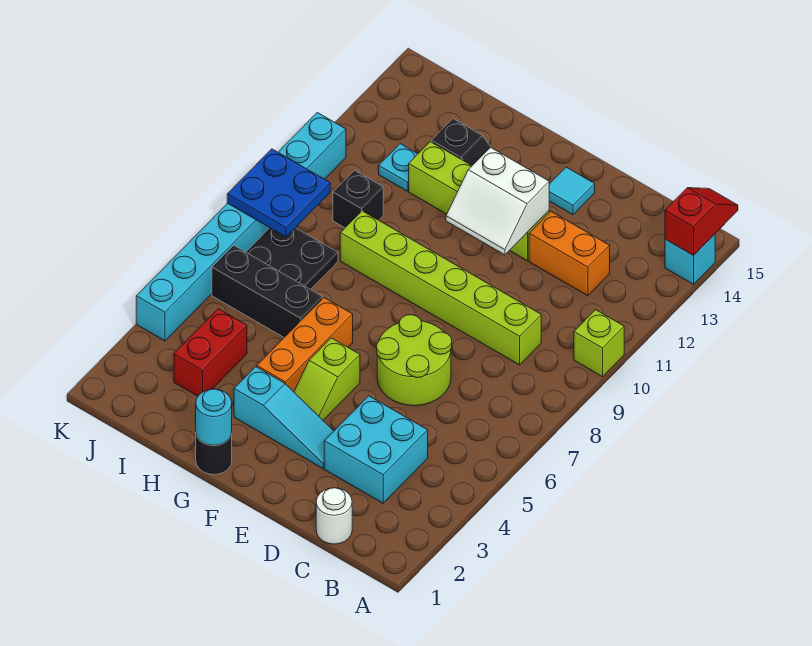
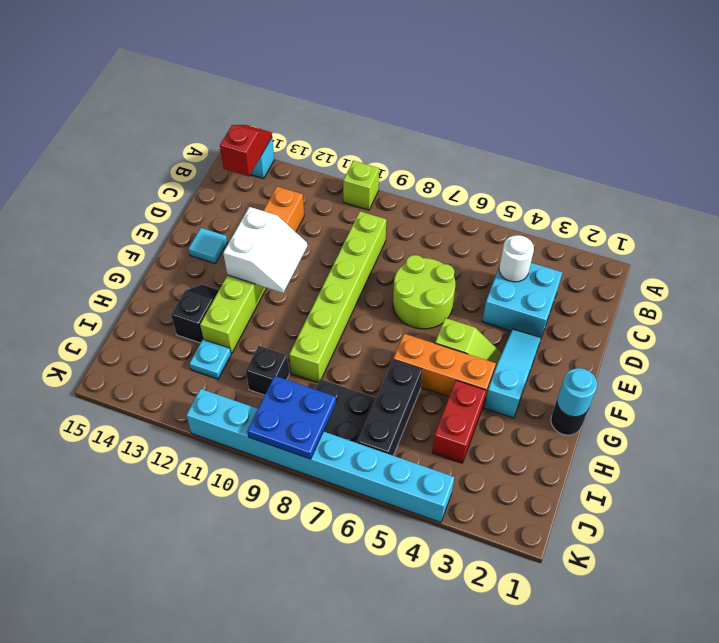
red slope A14:A15 level 2 top 14 -> red slope A14:B14 level 2 top B
white round brick C1 level 1 -> white round brick C4 level 2
red brick I3:I4 level 1 -> red brick H4:I4 level 1

